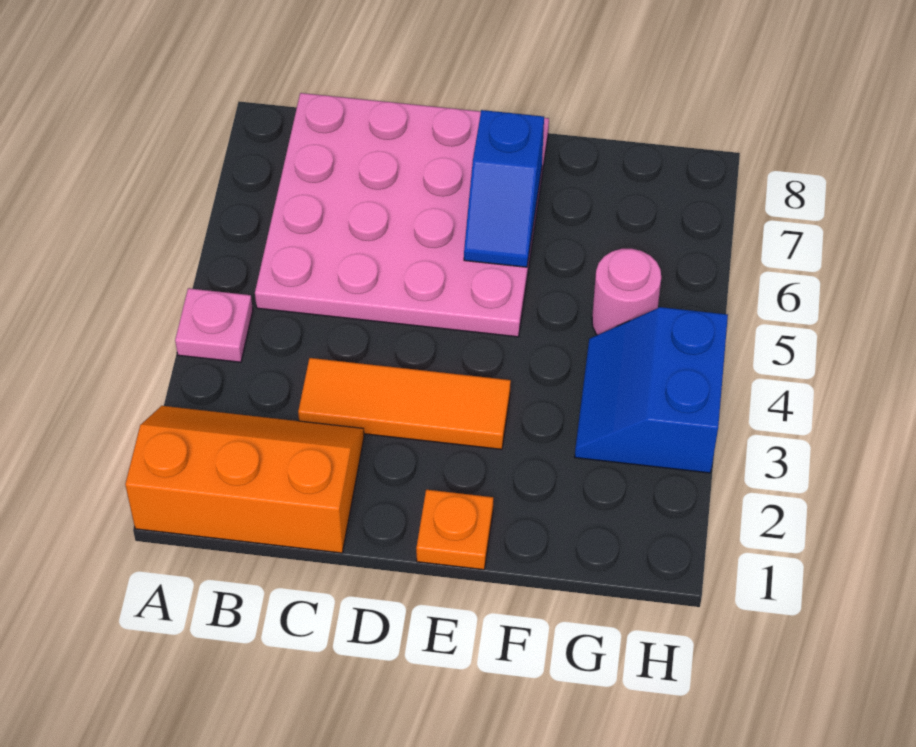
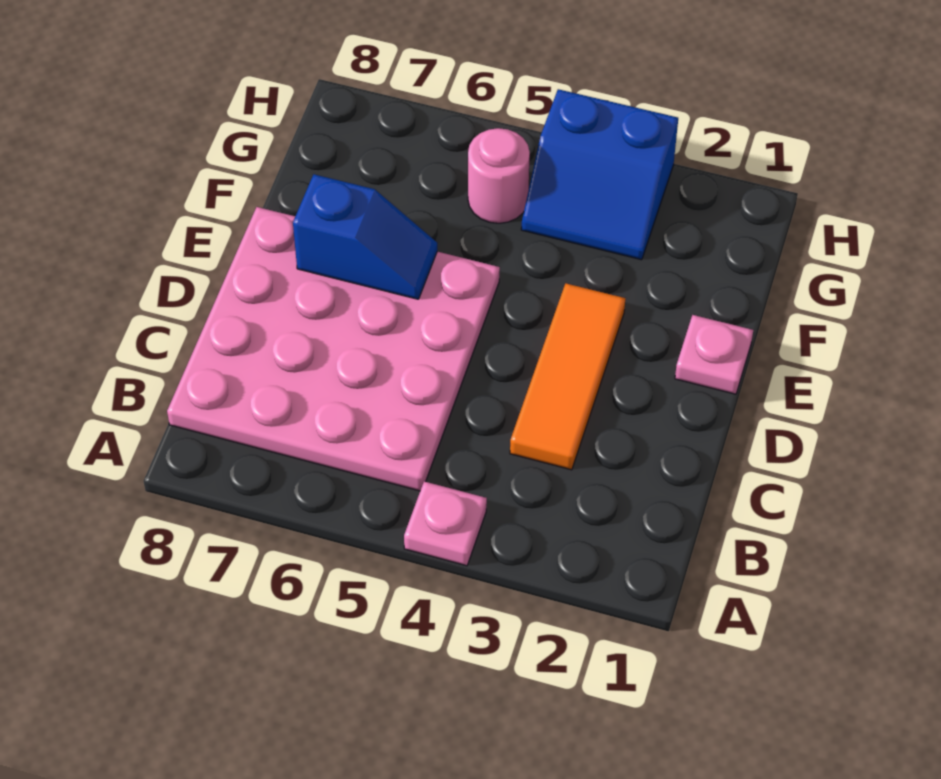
orange slope A1:C2 level 1 top 1 -> none
orange plate E1 level 1 -> pink plate E1 level 1

